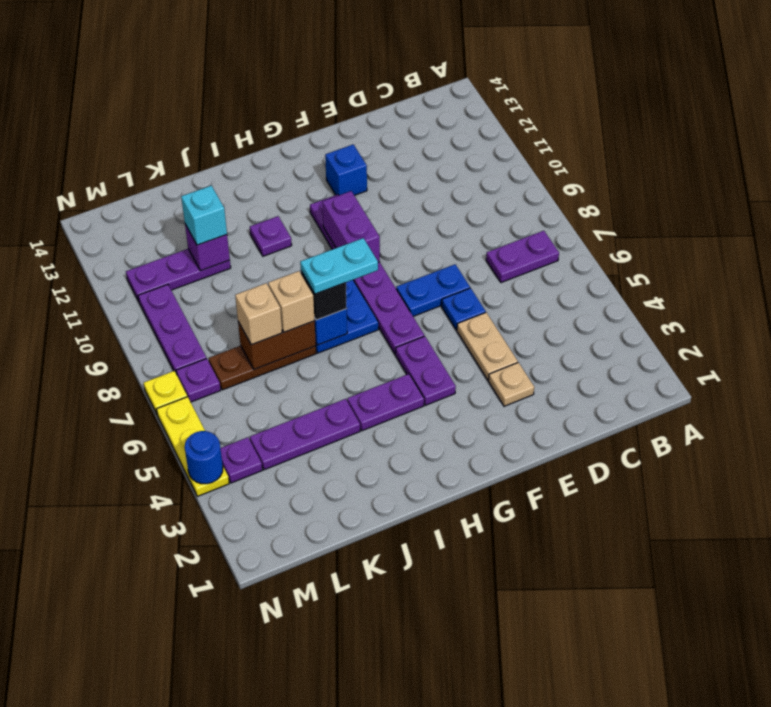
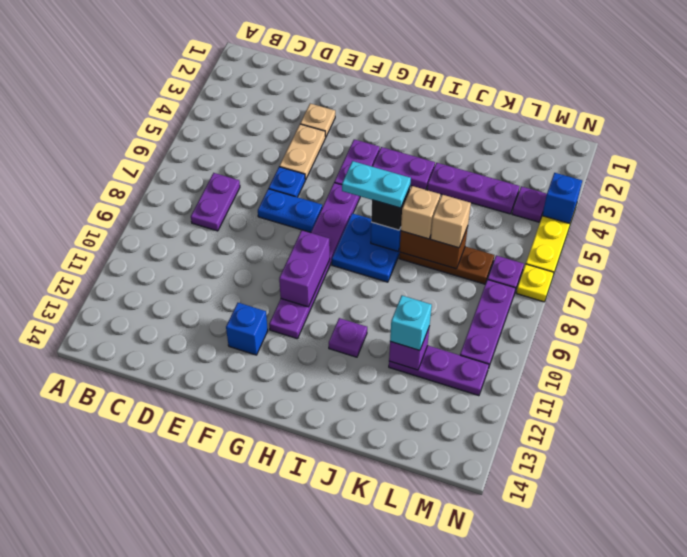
purple plate B7:C7 level 1 -> purple plate C7:C8 level 1
blue round brick N4 level 2 -> blue brick N4 level 2

